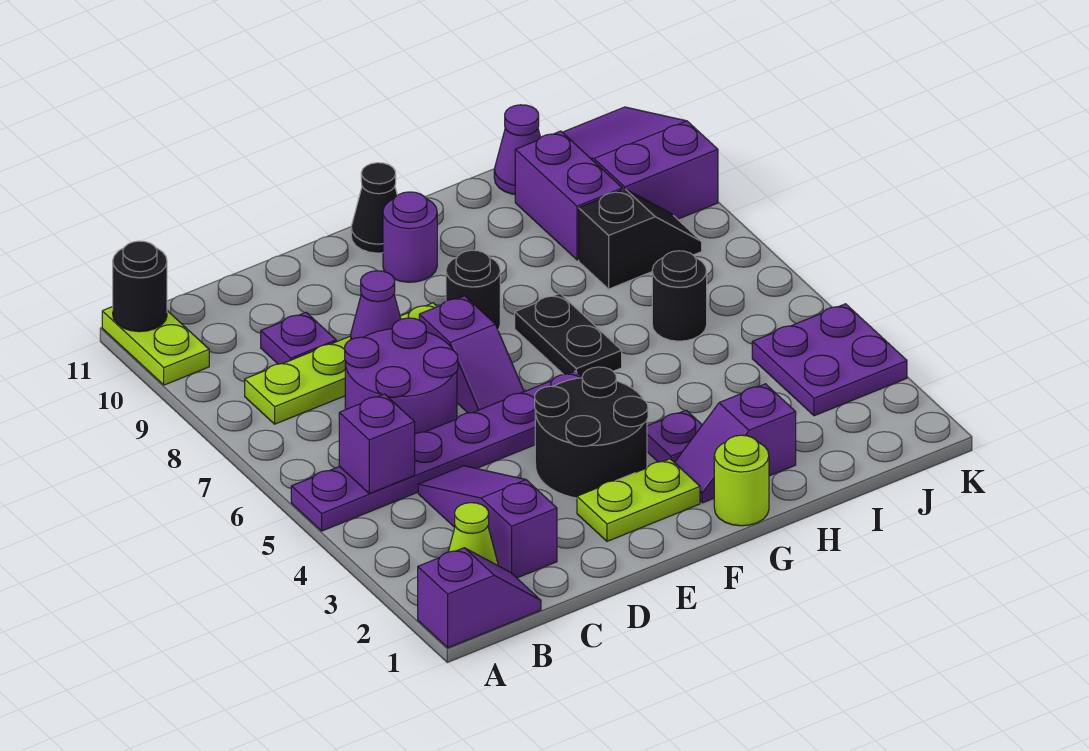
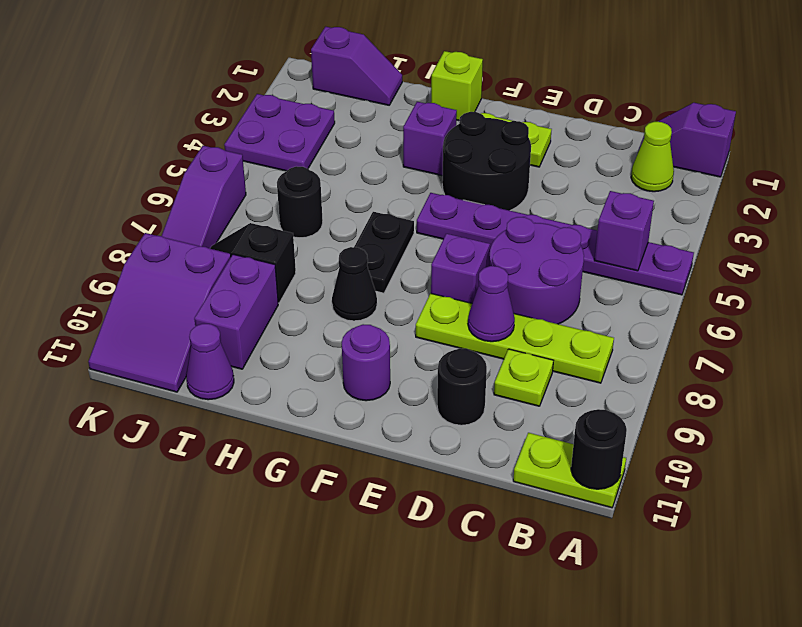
lime plate A10:A11 level 1 -> lime plate A11:B11 level 1
purple slope C2:C4 level 1 top 2 -> purple slope K6:K8 level 1 top 6
purple plate C9 level 1 -> lime plate C9 level 1
black round brick F8 level 1 -> black round brick D10 level 1
black cone F11 level 1 -> black cone G8 level 1
lime round brick G1 level 1 -> lime brick G1 level 1
purple slope G2:H2 level 1 top H -> purple slope I1:J1 level 1 top J
purple plate G3 level 1 -> purple brick G3 level 1

